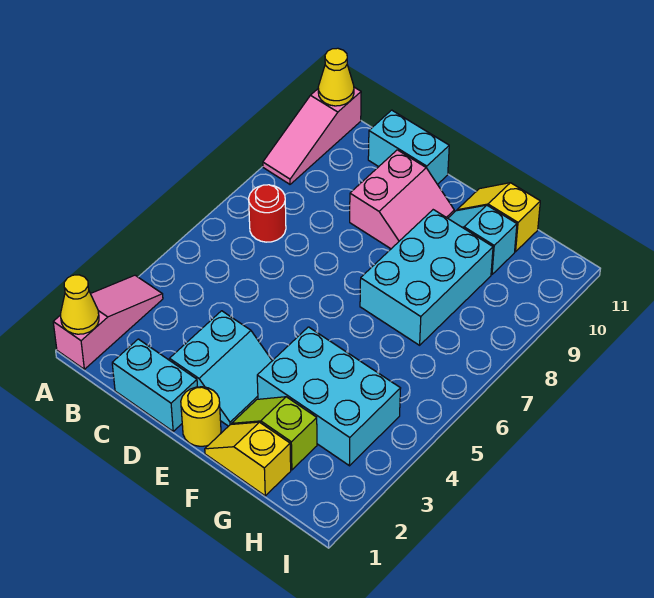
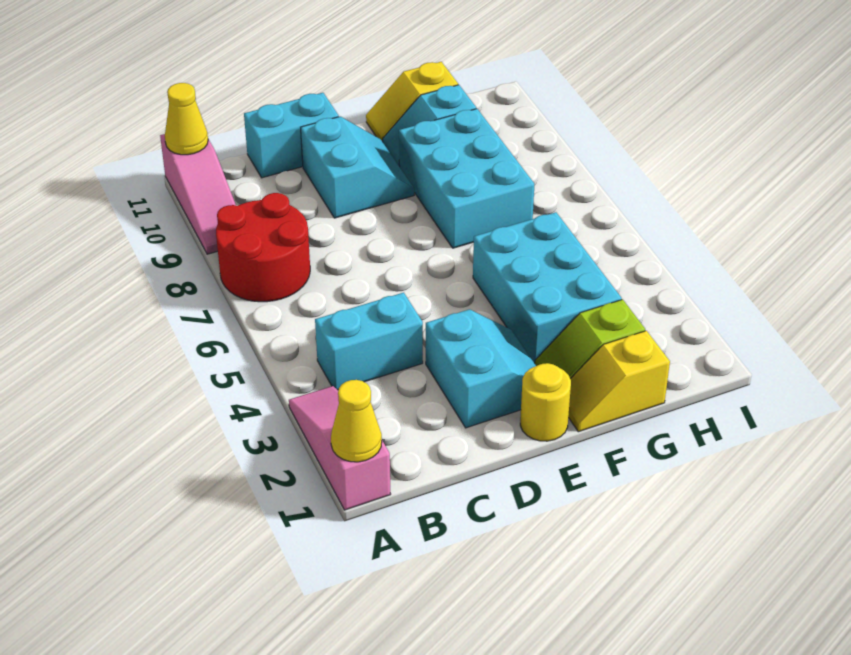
red round brick B7 level 1 -> red round brick A7:B8 level 1
cyan brick C1:D1 level 1 -> cyan brick B4:C4 level 1
pink slope D9:E10 level 1 top D -> cyan slope D9:E10 level 1 top D
cyan brick F3:H4 level 1 -> cyan brick F3:G5 level 1

